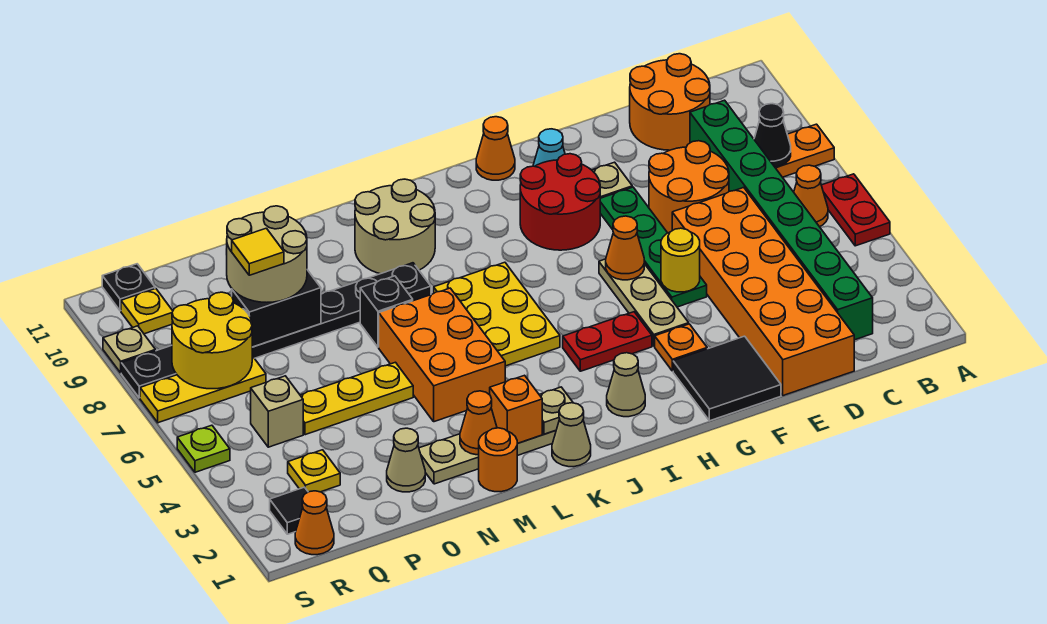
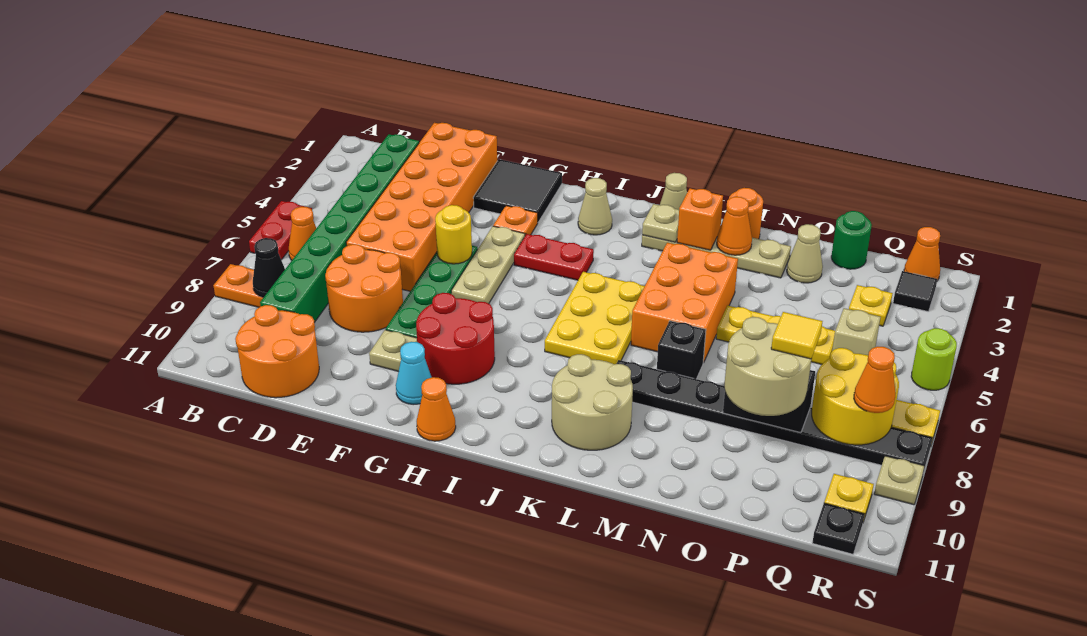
orange cone G6 level 2 -> orange cone R8 level 3
none -> green round brick P1 level 1
lime plate S5 level 1 -> lime round brick S5 level 1

